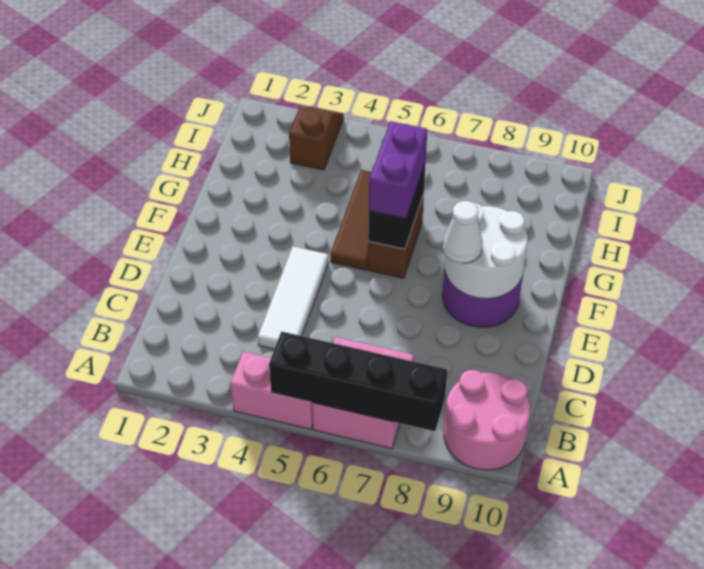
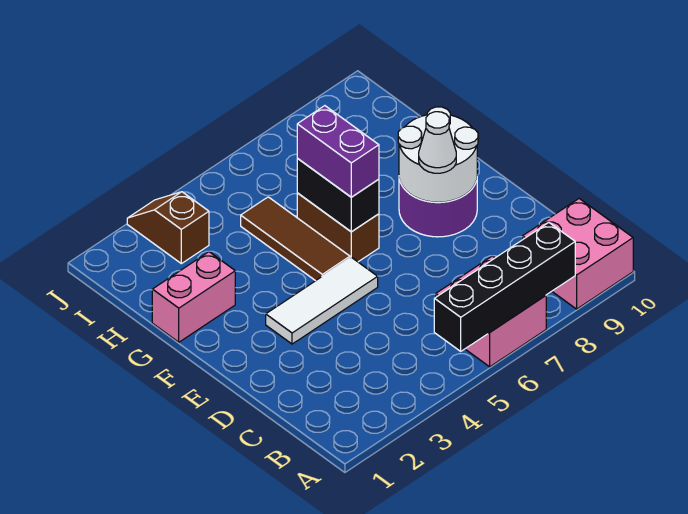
pink brick A4:A5 level 1 -> pink brick G1:G2 level 1
pink round brick A9:B10 level 1 -> pink brick A9:B10 level 1
white tile C4:E4 level 1 -> white tile E3:E5 level 1

